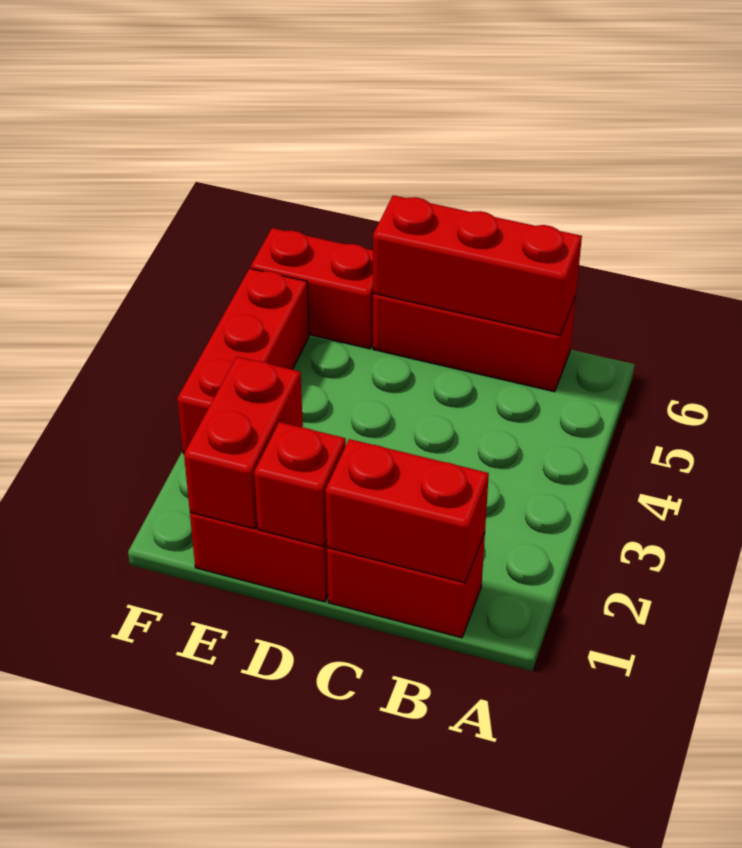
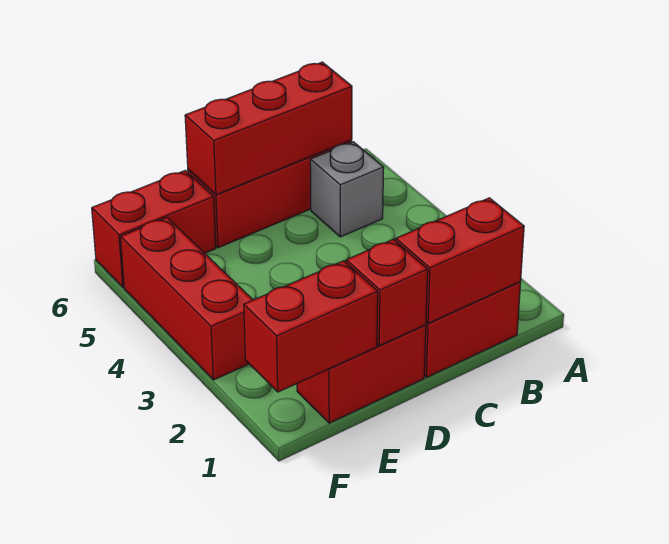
none -> grey brick B5 level 1
red brick E1:E2 level 2 -> red brick E1:F1 level 2

